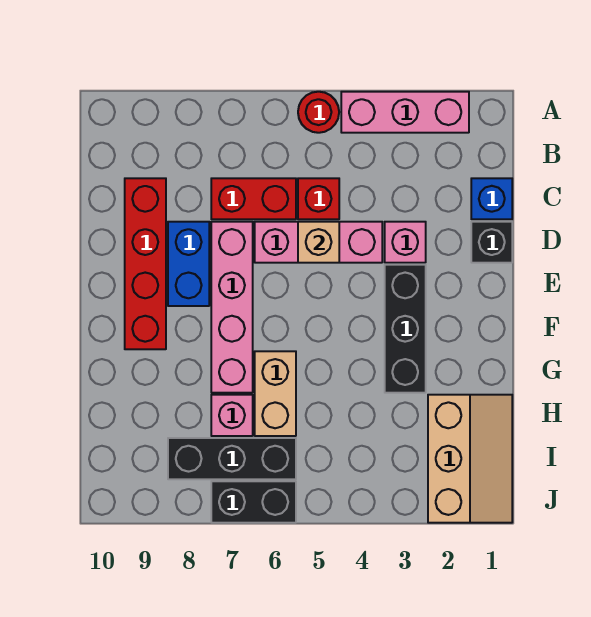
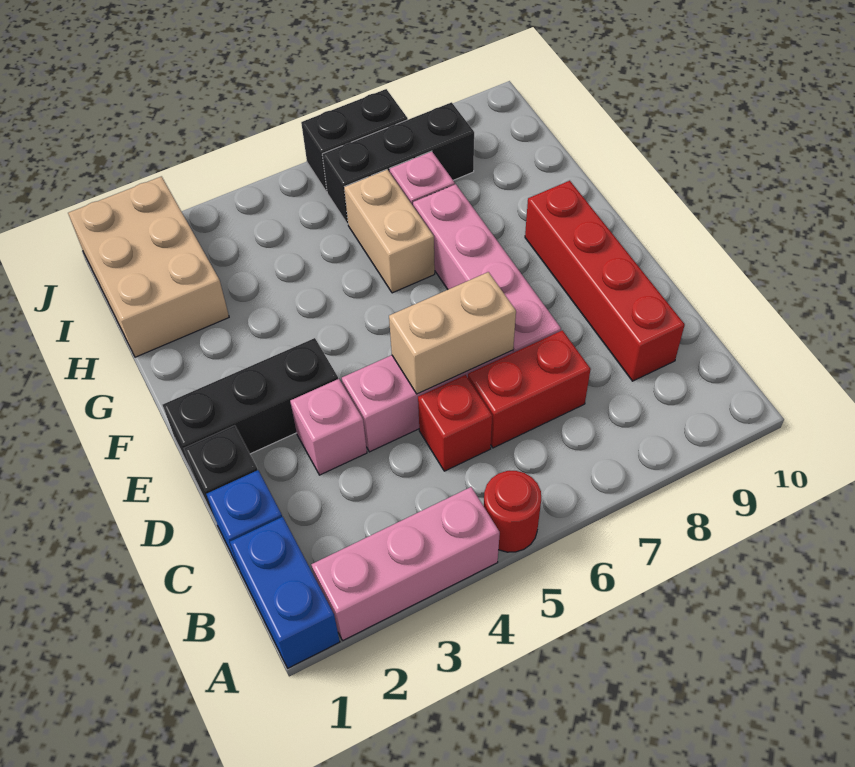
tan brick D5 level 2 -> tan brick D5:D6 level 2
blue brick D8:E8 level 1 -> blue brick A1:B1 level 1
black brick E3:G3 level 1 -> black brick E1:E3 level 1
tan slope H1:J2 level 1 top 2 -> tan brick H1:J2 level 1

